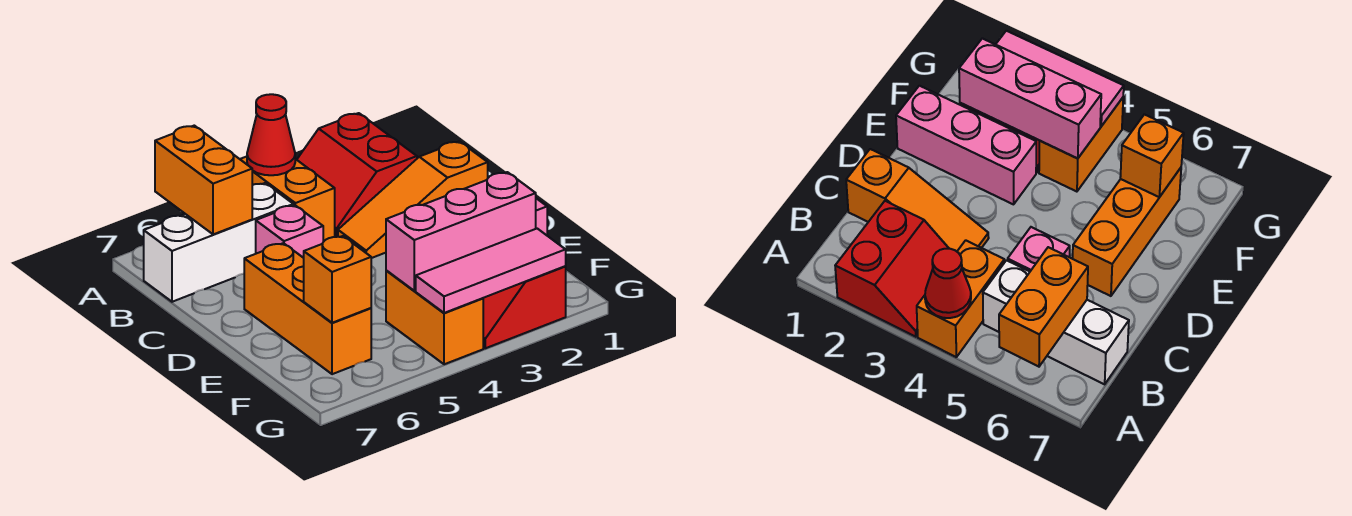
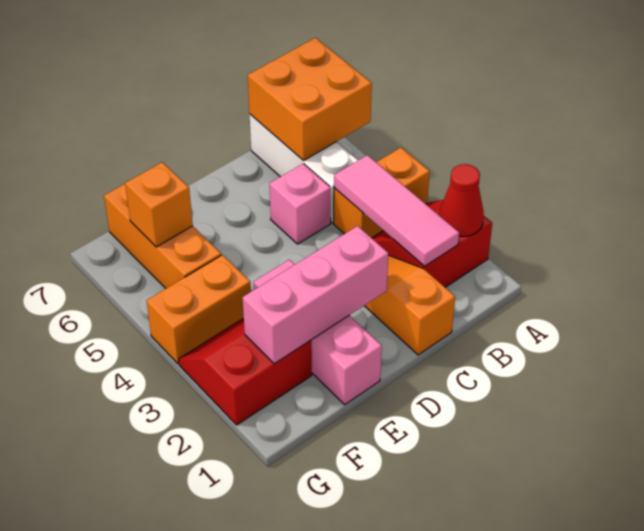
red cone A4 level 2 -> red cone A2 level 2
orange brick A6:B6 level 2 -> orange brick A6:B7 level 2
orange brick D6:F6 level 1 -> orange brick F5:F7 level 1
pink brick F2:F4 level 2 -> pink brick D2:F2 level 2
pink tile G2:G4 level 2 -> pink tile B2:B4 level 2

